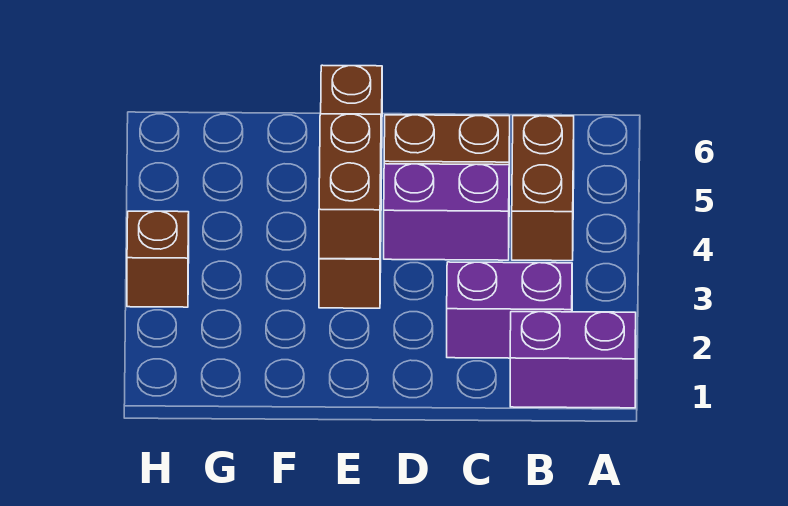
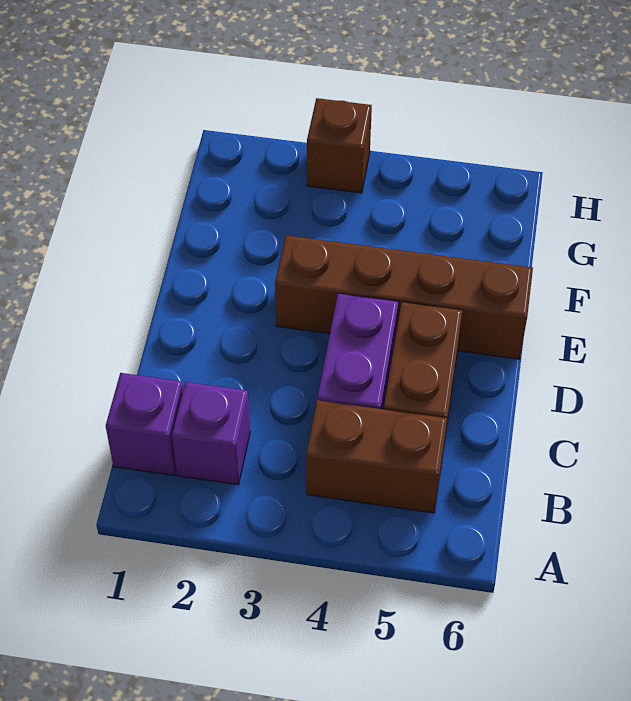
purple brick A1:B1 level 1 -> purple brick B1 level 1
purple brick B2:C2 level 1 -> purple brick B2 level 1
brown brick E3:E4 level 2 -> none

